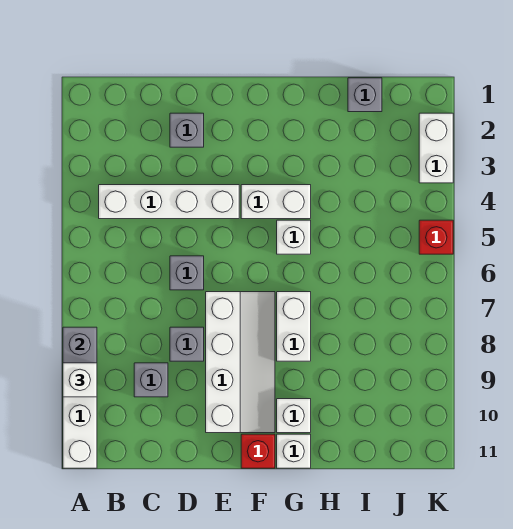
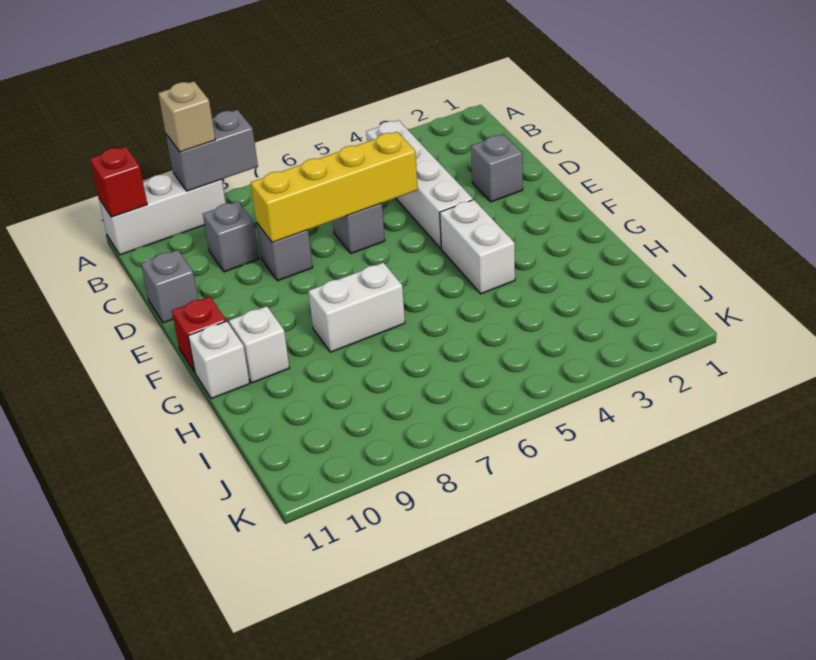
white brick A9 level 3 -> tan brick A9 level 3
none -> yellow brick D5:D8 level 2
white slope E7:F10 level 1 top E -> none
white brick G5 level 1 -> none
grey brick I1 level 1 -> grey brick D11 level 1
white brick K2:K3 level 1 -> none
red brick K5 level 1 -> red brick A11 level 2

